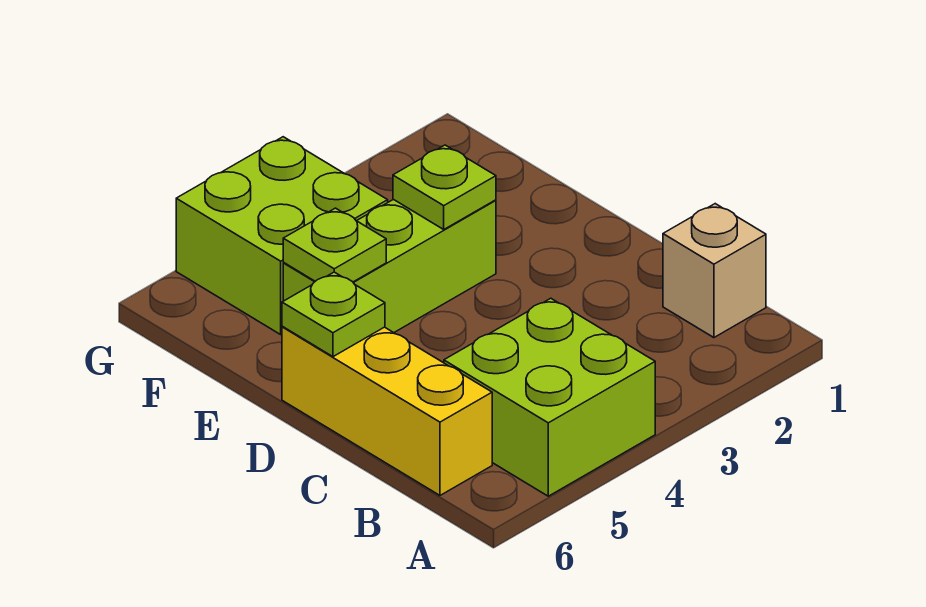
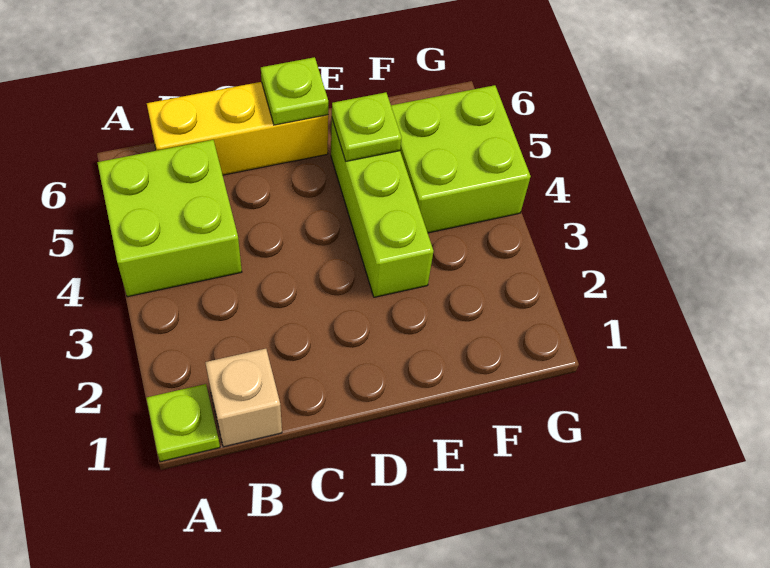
lime plate E3 level 2 -> lime plate A1 level 1

